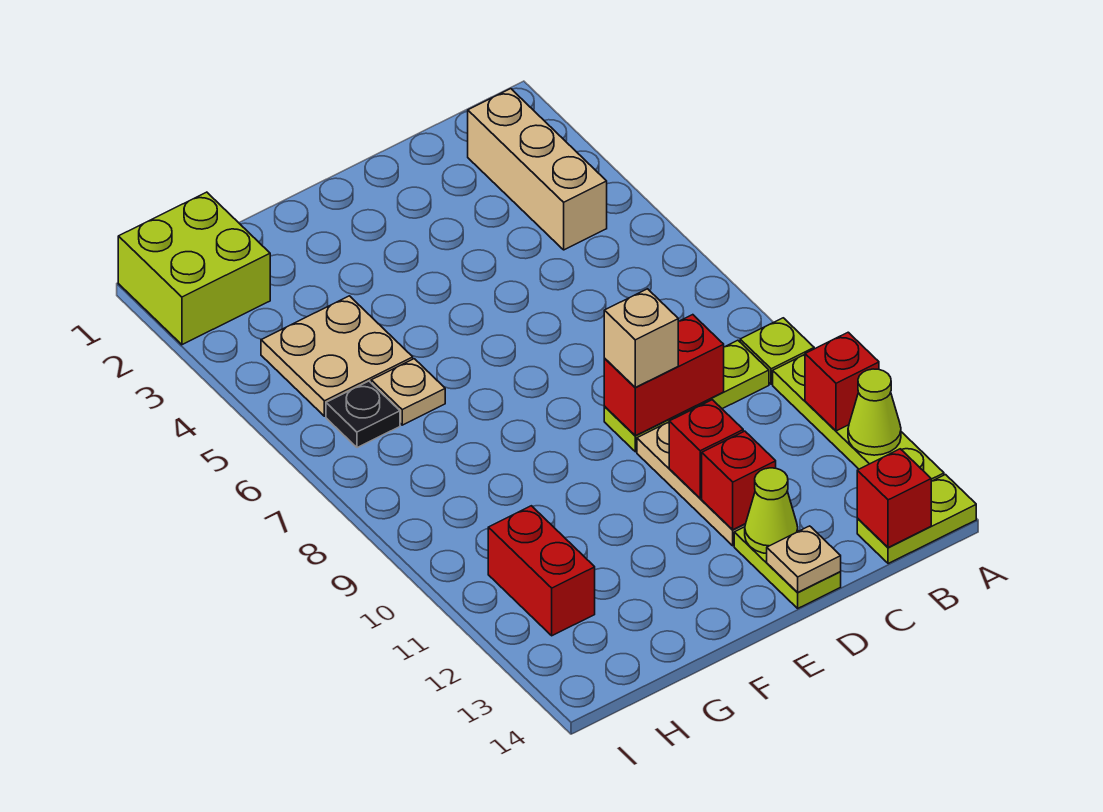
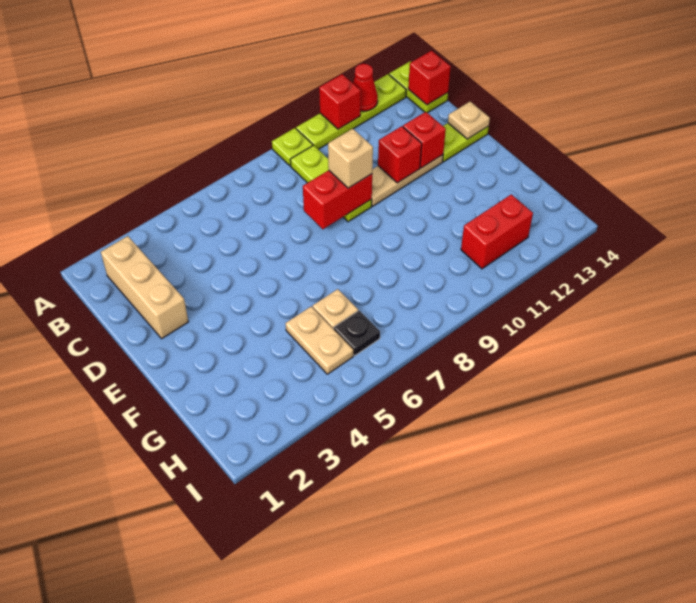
lime cone A12 level 2 -> red cone A12 level 2
tan brick B2:B4 level 1 -> tan brick B2:D2 level 1
red brick C9:D9 level 2 -> red brick D8:D9 level 2
lime cone D13 level 2 -> none
tan plate G4:H5 level 1 -> tan plate G5:H5 level 1
lime brick H1:I2 level 1 -> none

